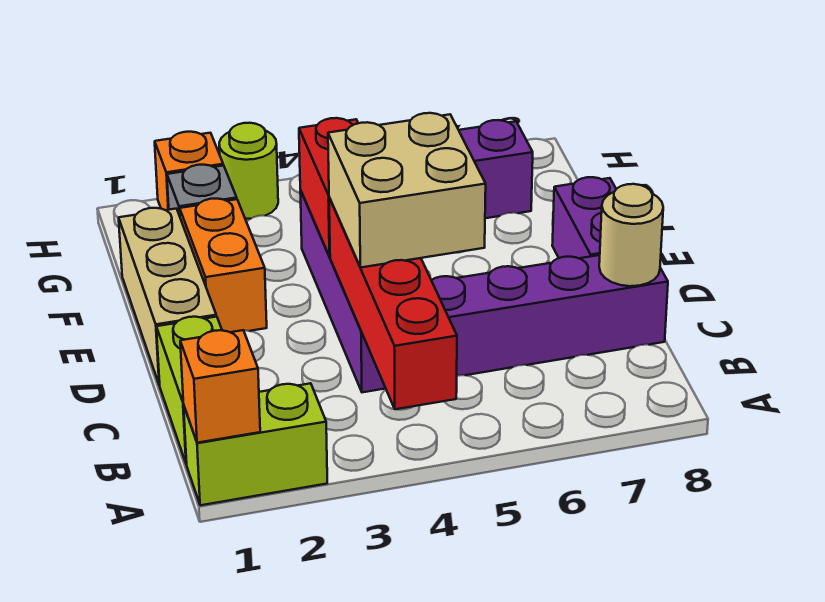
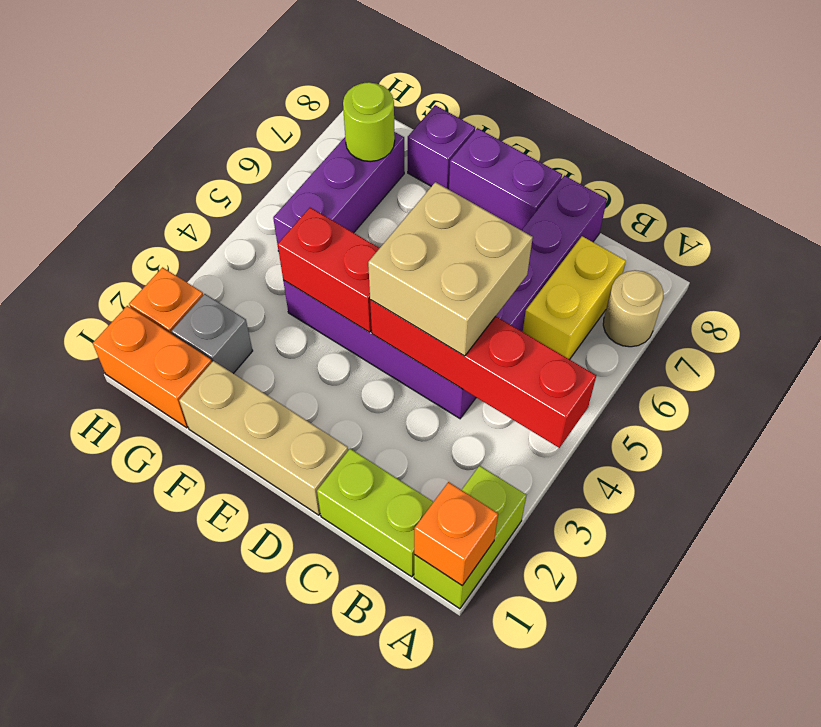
none -> yellow brick B6:B7 level 1
tan round brick C8 level 2 -> tan round brick A7 level 1
orange brick E2:F2 level 1 -> orange brick G1:H1 level 1
none -> purple brick F8 level 1
lime round brick H3 level 1 -> lime round brick G7 level 2

